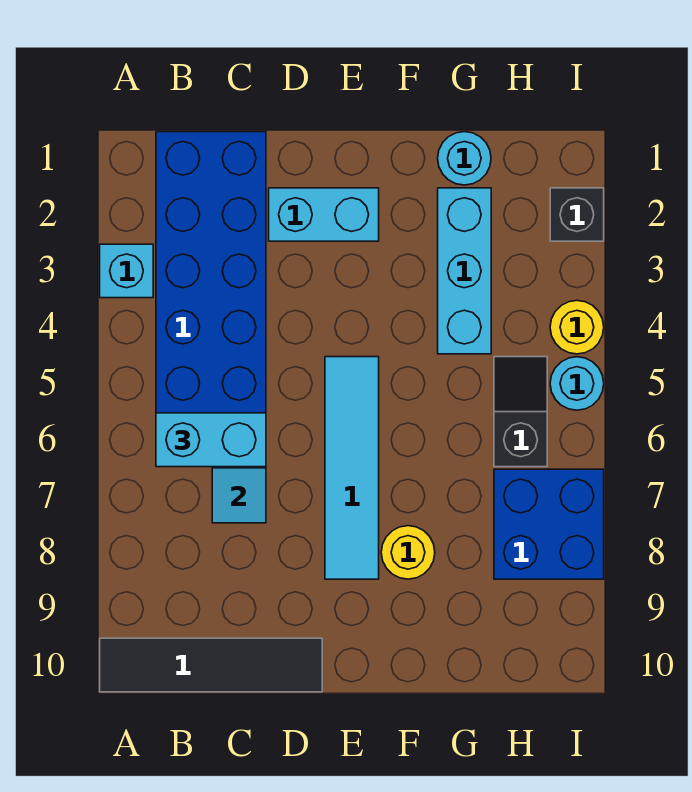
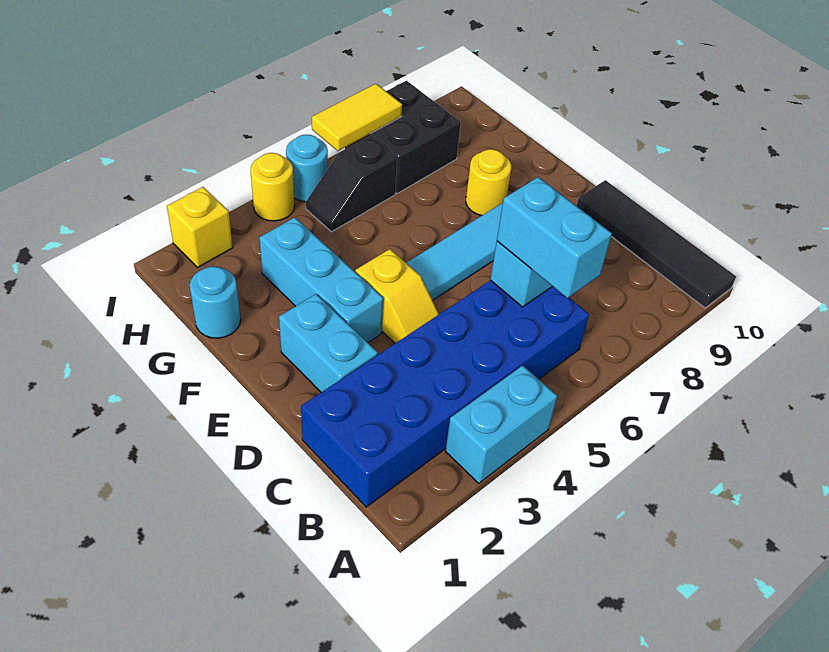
cyan brick A3 level 1 -> cyan brick A3:A4 level 1
none -> yellow slope D4:E4 level 1 top E
cyan brick G2:G4 level 1 -> cyan brick E3:G3 level 1
blue brick H7:I8 level 1 -> black brick H7:I8 level 1
black brick I2 level 1 -> yellow brick I2 level 1
none -> yellow tile I6:I7 level 2

